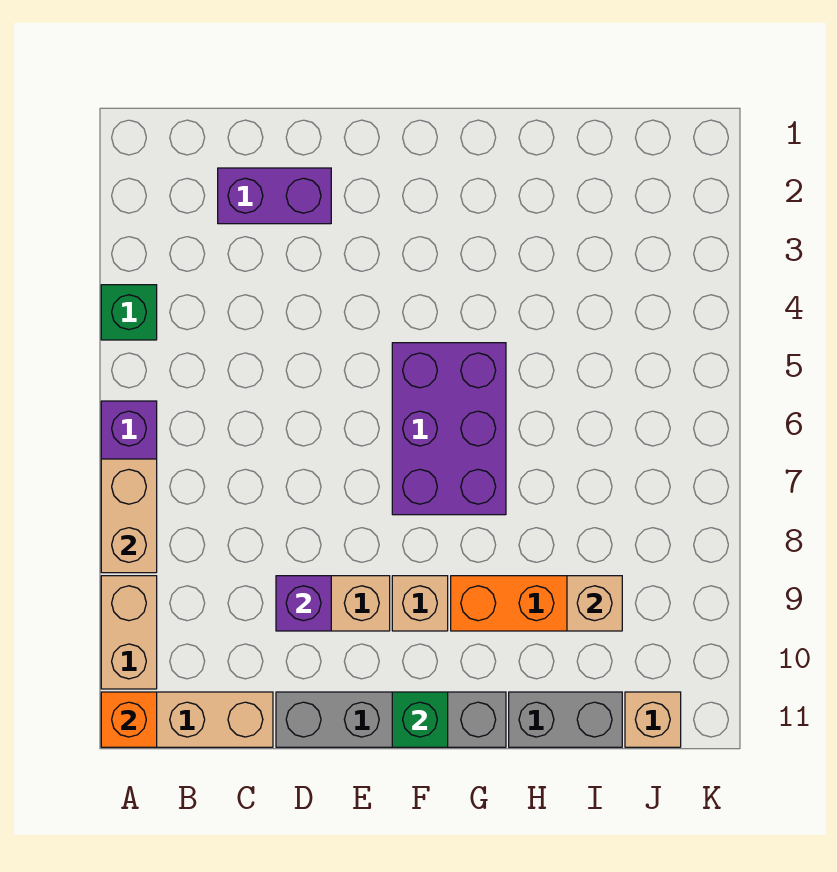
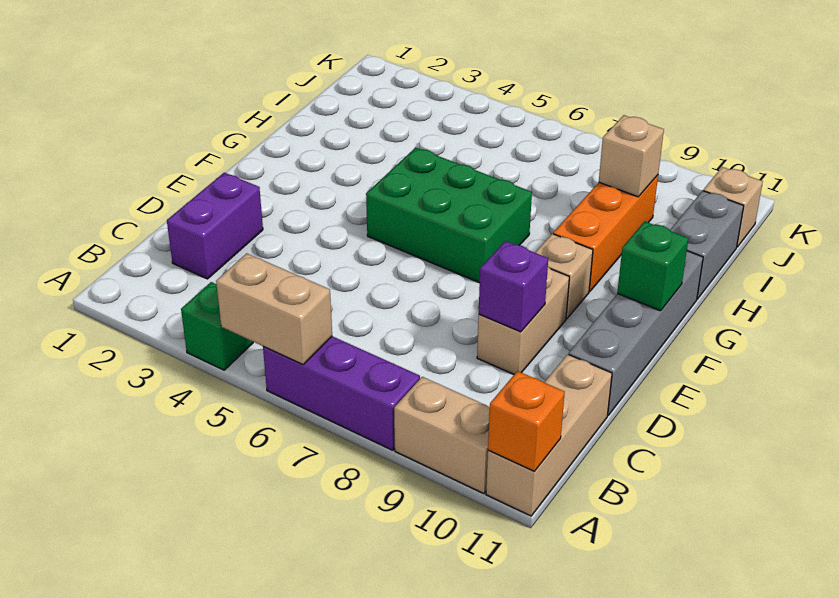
tan brick A7:A8 level 2 -> tan brick A5:A6 level 2
purple brick F5:G7 level 1 -> green brick F5:G7 level 1

